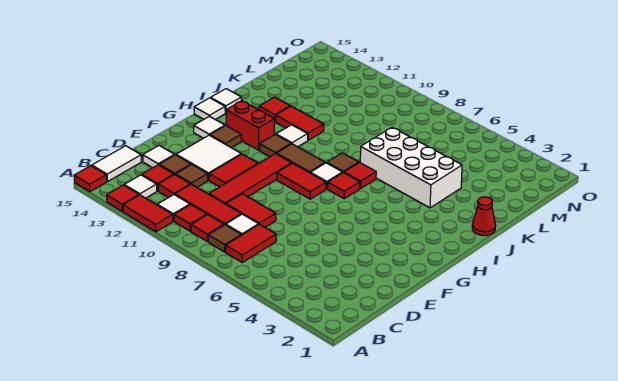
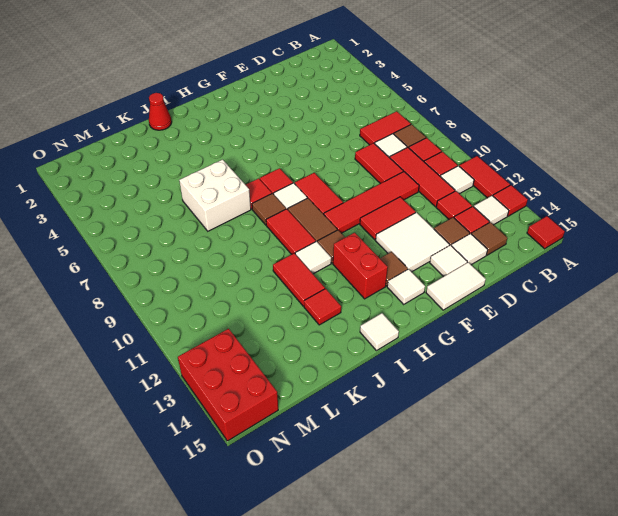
white tile B15:C15 level 1 -> white tile E15:F15 level 1
brown tile D12 level 1 -> brown tile C14 level 1
white tile H15 level 1 -> white tile E14 level 1
none -> red tile I9:I10 level 1
white brick J4:K7 level 1 -> white brick J6:K7 level 1
none -> red brick N13:O15 level 1

